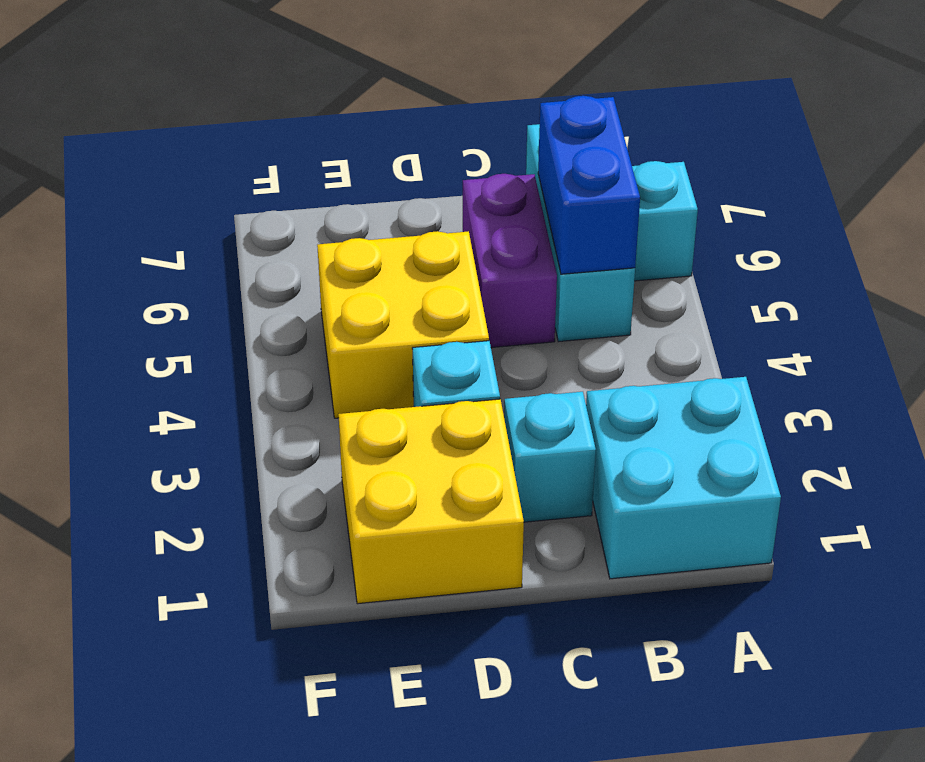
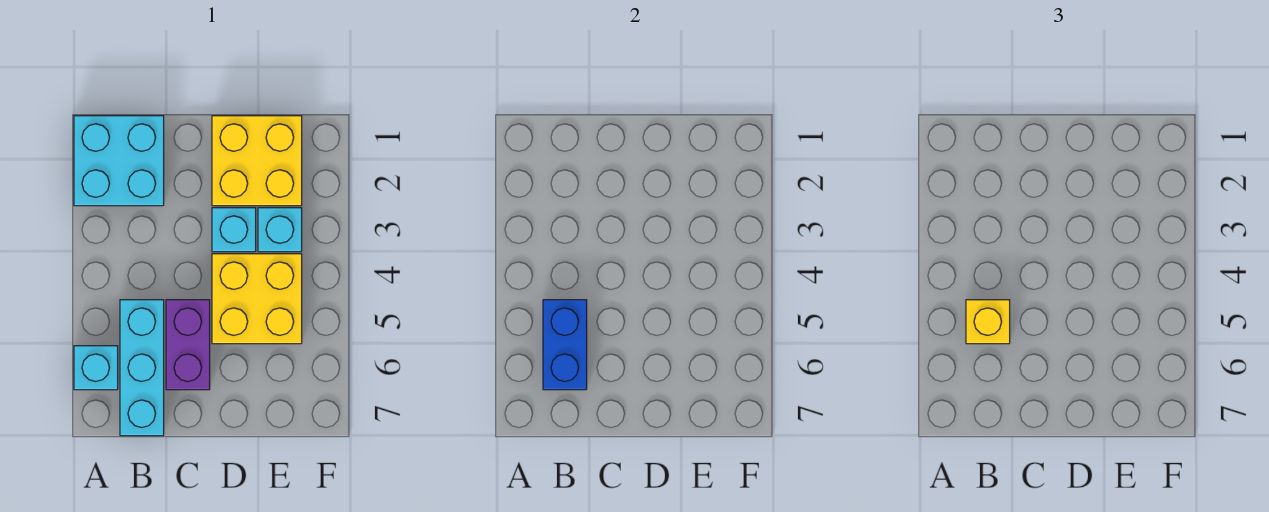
none -> yellow brick B5 level 3
cyan brick C2 level 1 -> cyan brick E3 level 1

